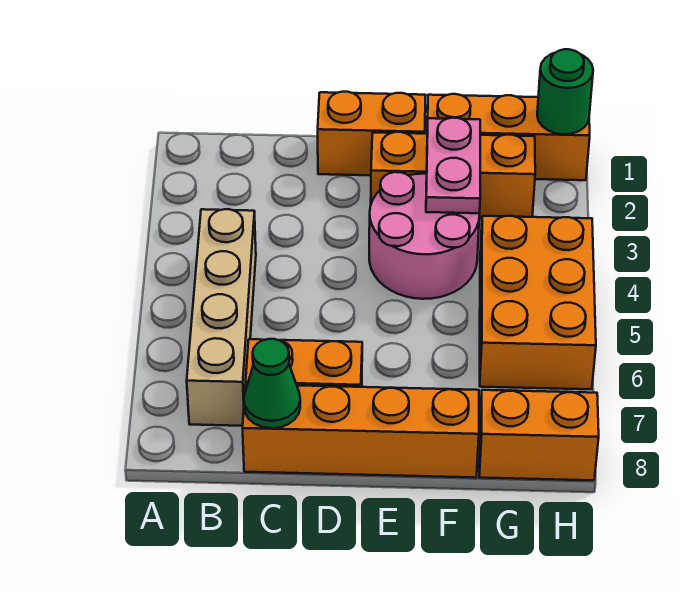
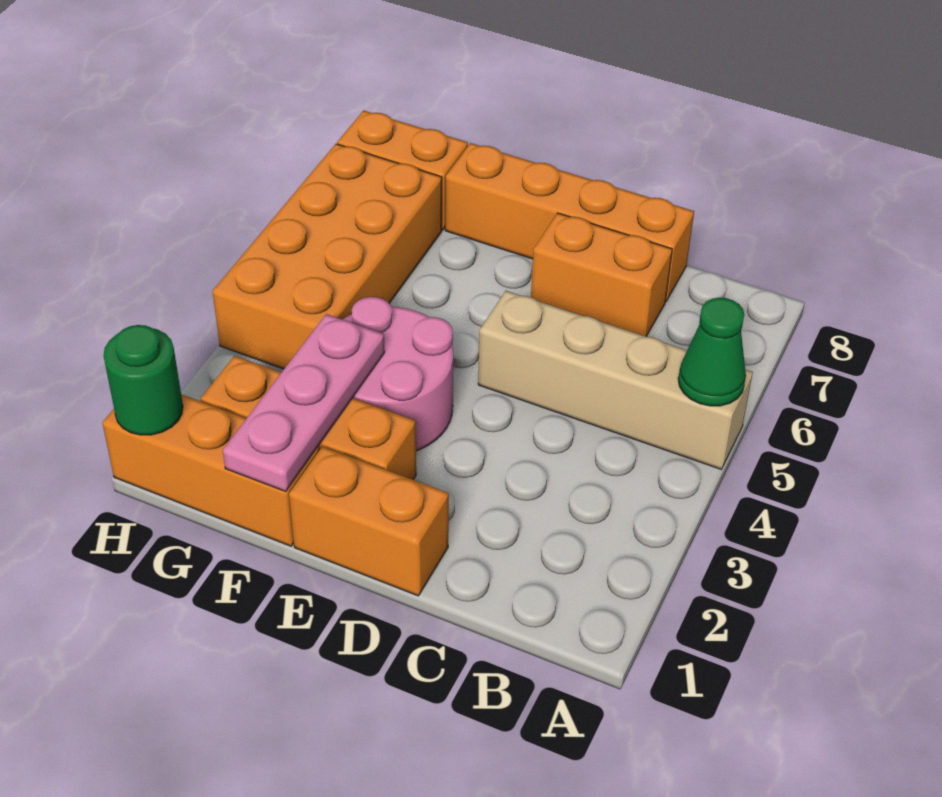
tan brick B4:B7 level 1 -> tan brick A5:D5 level 1
green cone C8 level 2 -> green cone A5 level 2
pink plate F2:F3 level 2 -> pink plate F1:F3 level 2
orange brick G4:H6 level 1 -> orange brick G4:H7 level 1

